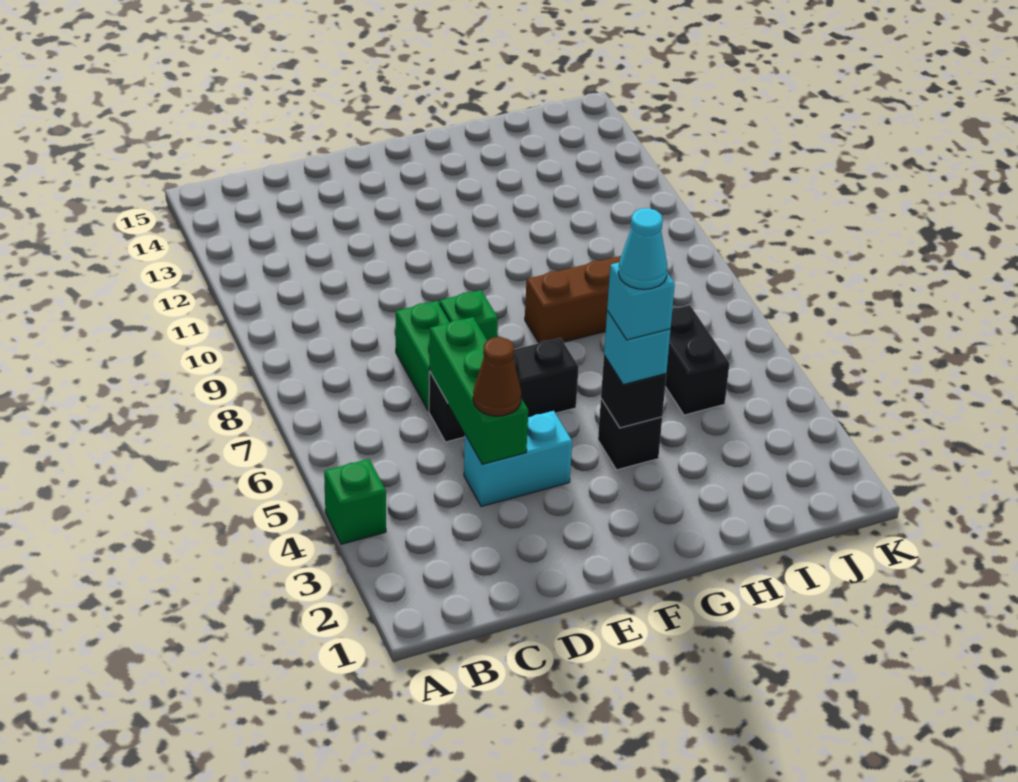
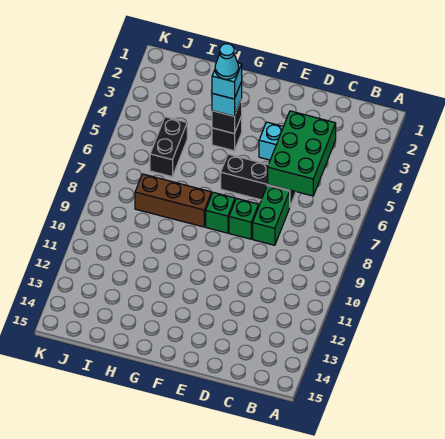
green brick A4 level 1 -> green brick F8 level 1
green brick D4:D6 level 2 -> green brick C4:D6 level 2
brown cone D4 level 3 -> none

